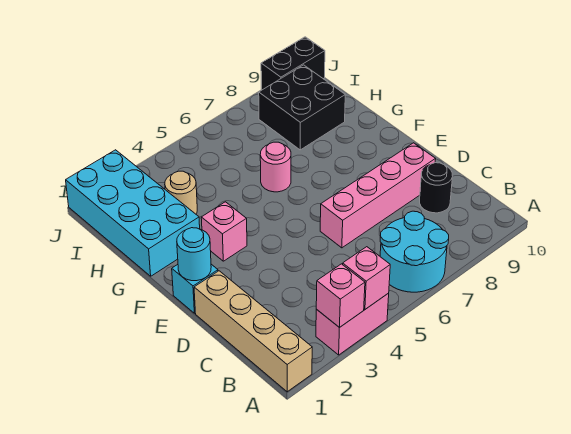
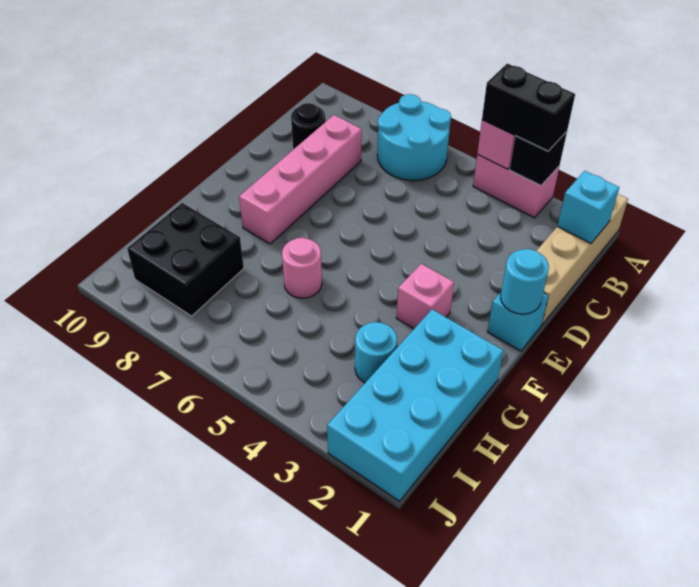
pink brick A3 level 2 -> black brick A3 level 2
none -> cyan brick B1 level 2
pink brick D6:D9 level 1 -> pink brick C8:F8 level 1
tan round brick H3 level 1 -> cyan round brick H3 level 1
black brick J9:J10 level 1 -> black brick A3:A4 level 3

